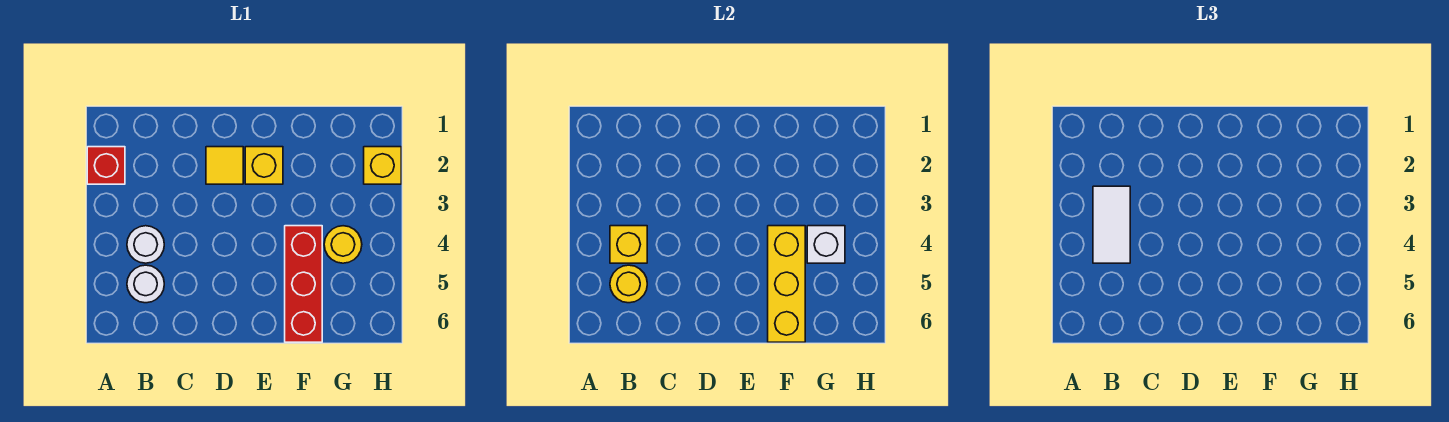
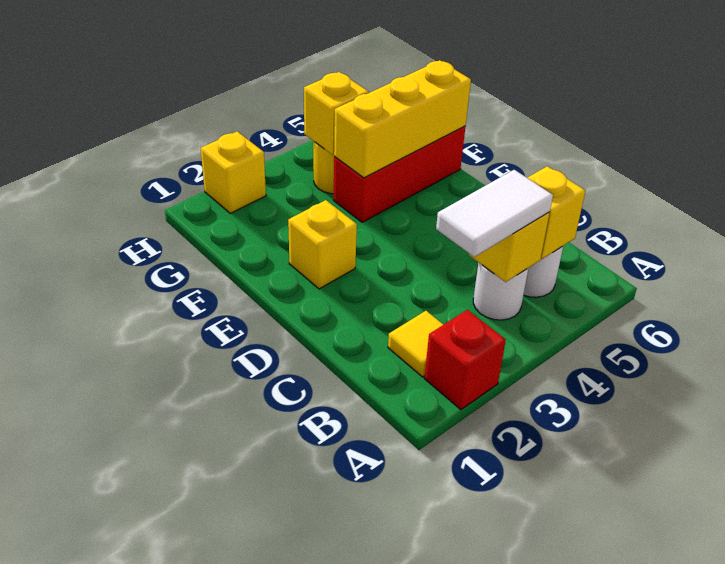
yellow round brick B5 level 2 -> yellow brick B5 level 2
yellow tile D2 level 1 -> yellow tile B2 level 1
white brick G4 level 2 -> yellow brick G4 level 2

